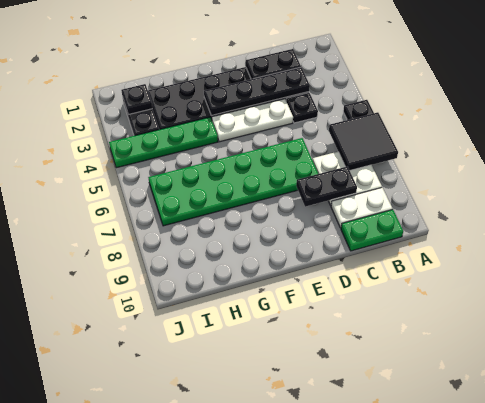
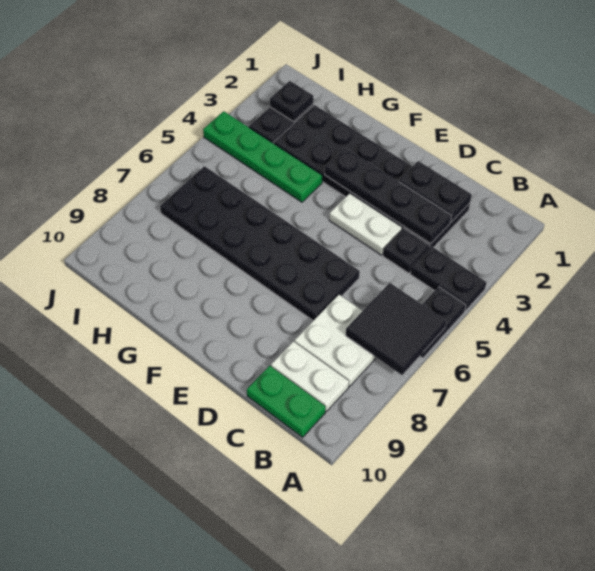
black plate C8:D8 level 2 -> black plate A4:B4 level 1
white plate D4:F4 level 1 -> white plate D4:E4 level 1
green plate D6:I7 level 1 -> black plate D6:I7 level 1

